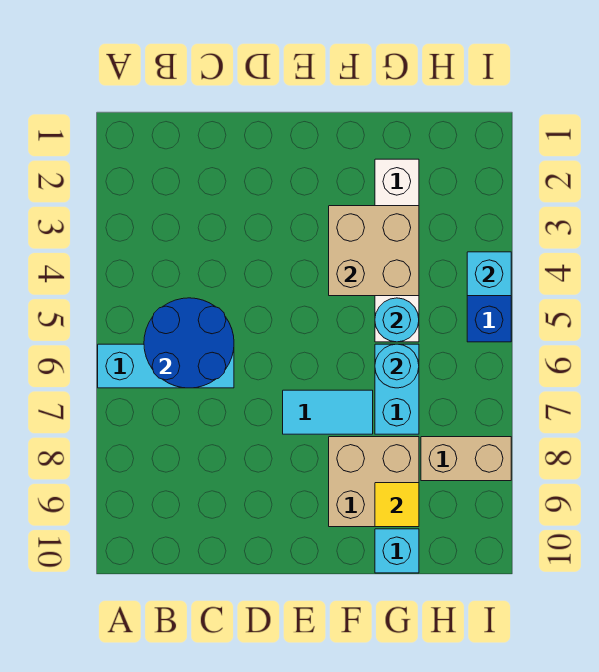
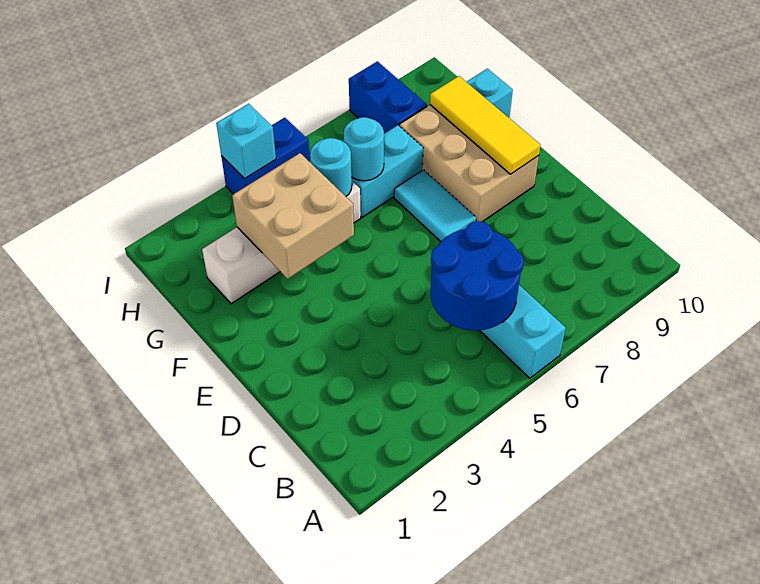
tan brick F8:G9 level 1 -> tan brick E8:G9 level 1
yellow tile G9 level 2 -> yellow tile E9:G9 level 2
tan brick H8:I8 level 1 -> blue brick H8:I8 level 1

